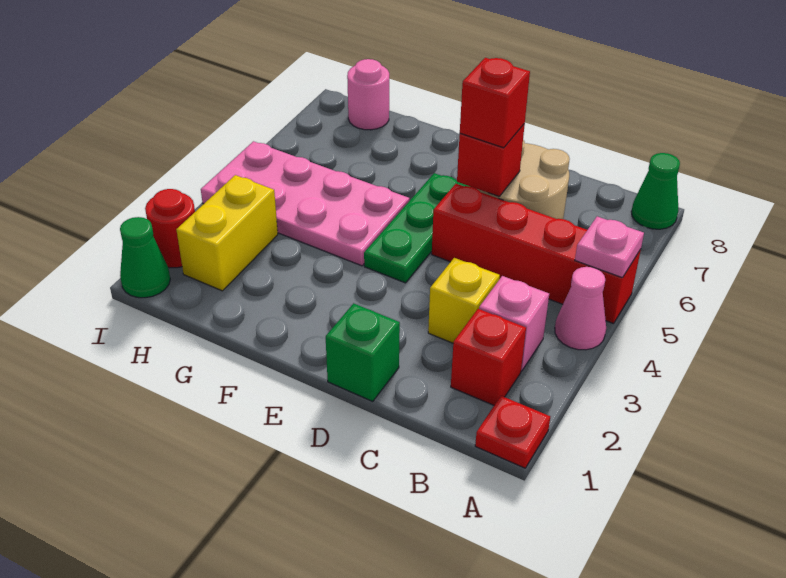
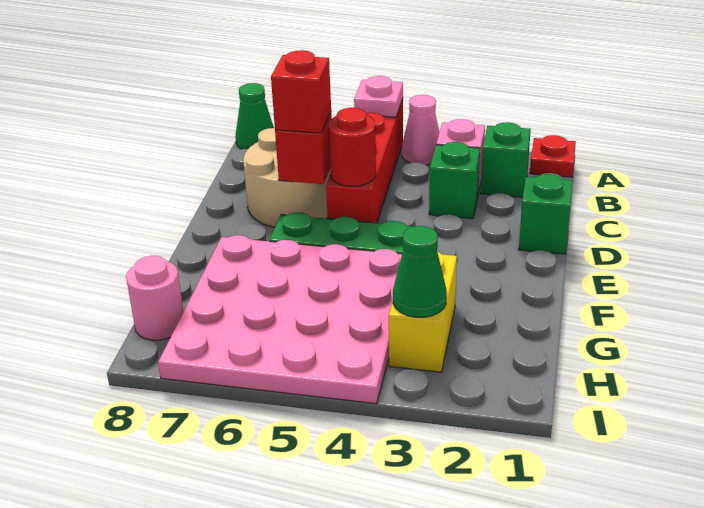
red brick B2 level 1 -> green brick B2 level 1
yellow brick C3 level 1 -> green brick C3 level 1
pink plate F4:I5 level 1 -> pink plate F4:I7 level 1
yellow brick H2:H3 level 1 -> yellow brick G3:H3 level 1
green cone I1 level 1 -> green cone H3 level 2
red round brick I2 level 1 -> red round brick D5 level 2

